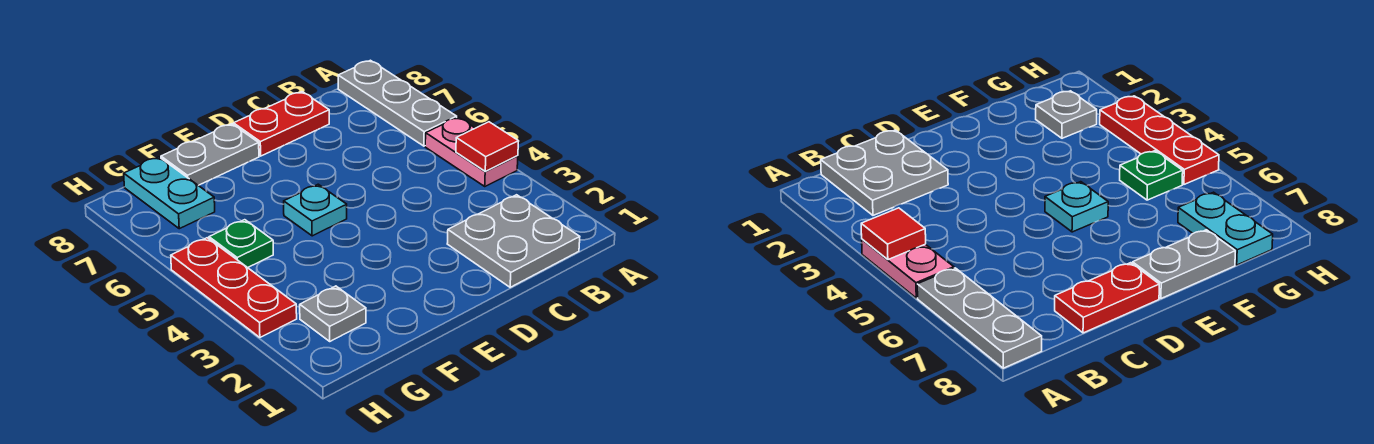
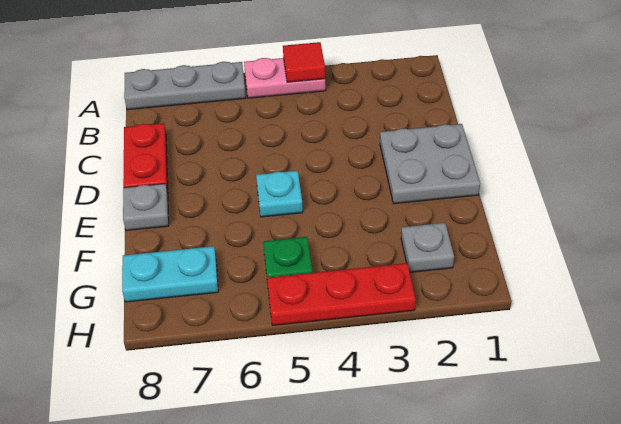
grey plate B1:C2 level 1 -> grey plate D1:E2 level 1
grey plate E8:F8 level 1 -> grey plate E8 level 1

